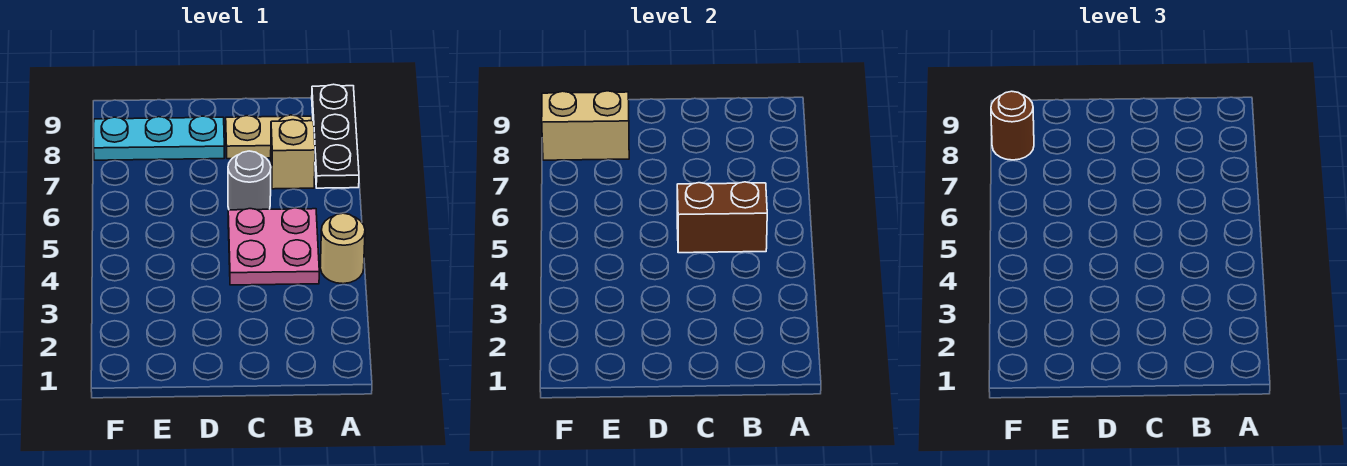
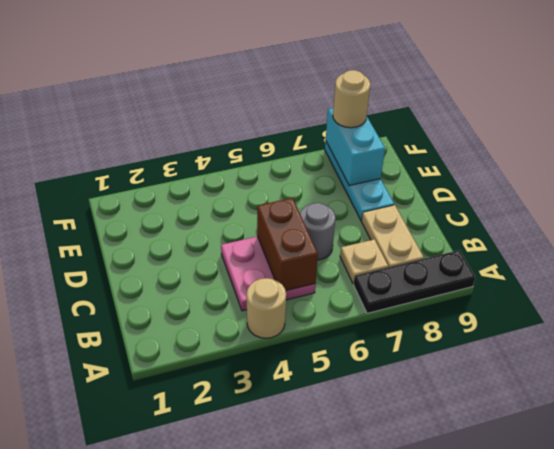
tan brick B7 level 1 -> tan plate B7 level 1
tan brick E8:F8 level 2 -> cyan brick E8:F8 level 2
brown round brick F8 level 3 -> tan round brick F8 level 3

